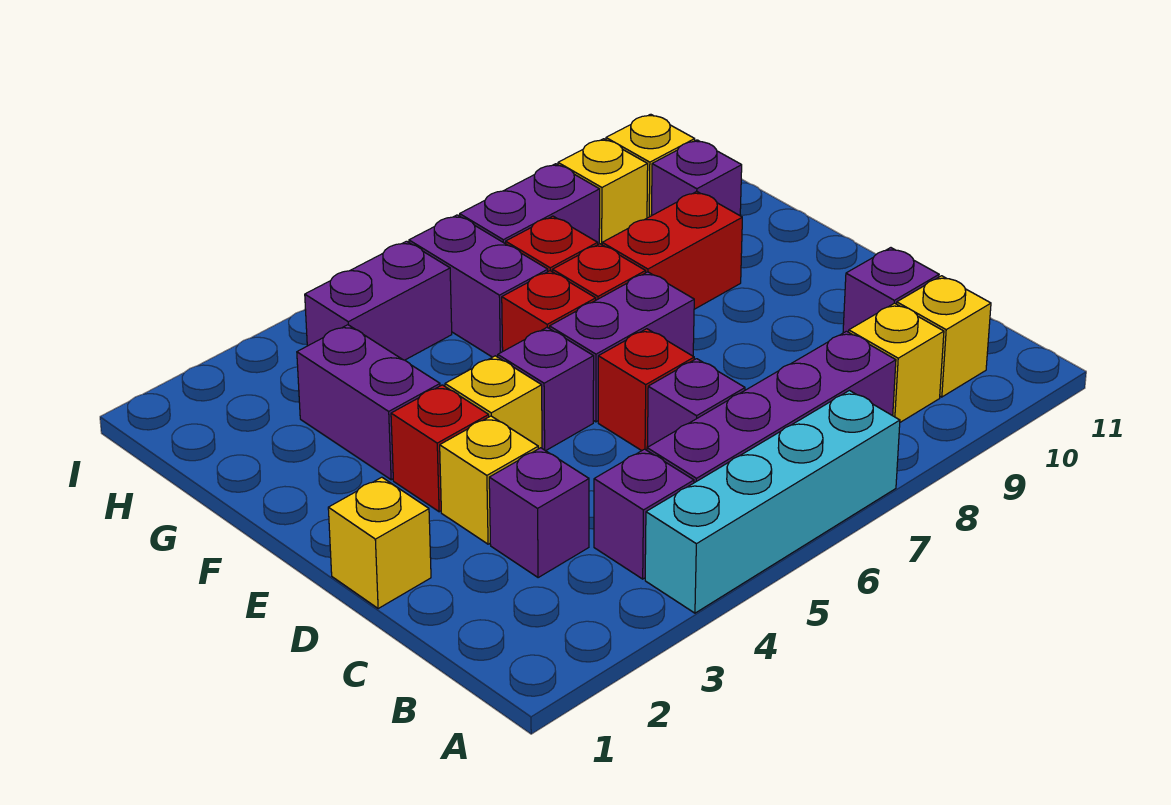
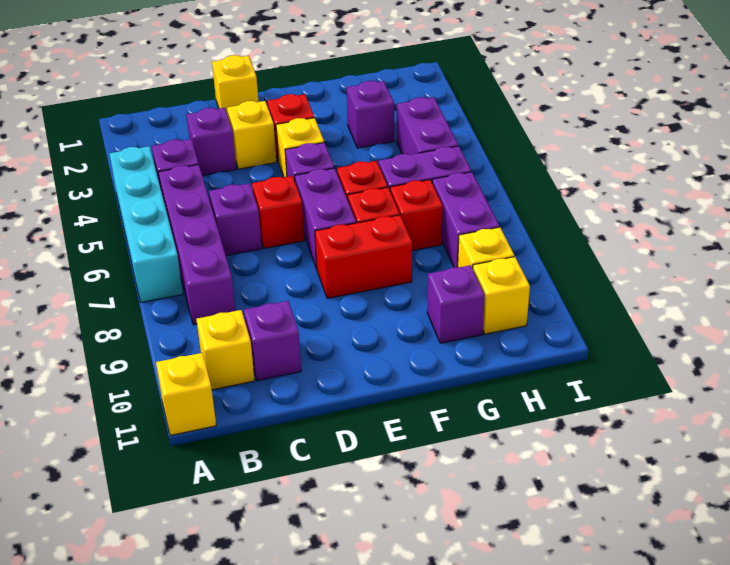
yellow brick B9 level 1 -> yellow brick A11 level 1
purple brick F3:G3 level 1 -> purple brick G3 level 1
red brick F8:F9 level 1 -> red brick E8:F8 level 1

